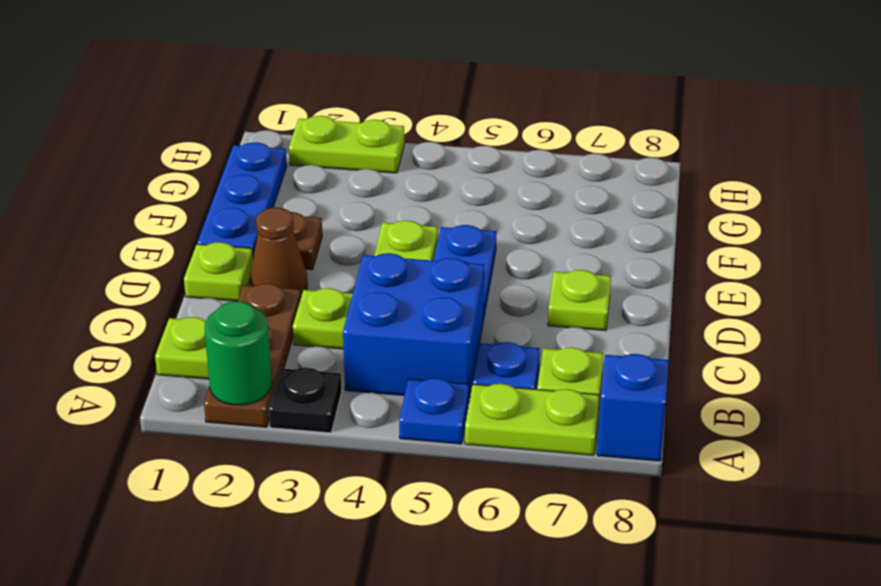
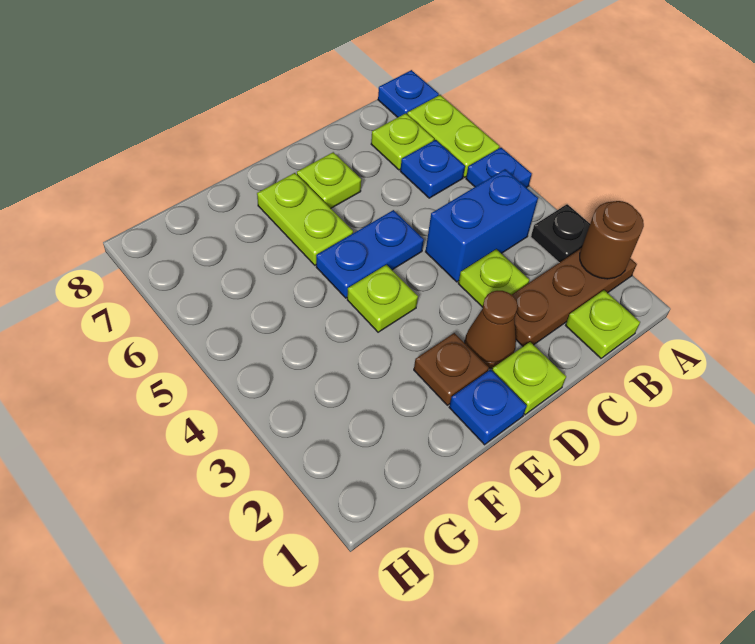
green round brick A2 level 2 -> brown round brick A2 level 2
blue brick A8 level 1 -> blue plate A8 level 1
blue brick B4:C5 level 1 -> blue brick B4:C4 level 1
blue plate E1:G1 level 1 -> blue plate E1 level 1
lime plate H2:H3 level 1 -> lime plate E6:E7 level 1

